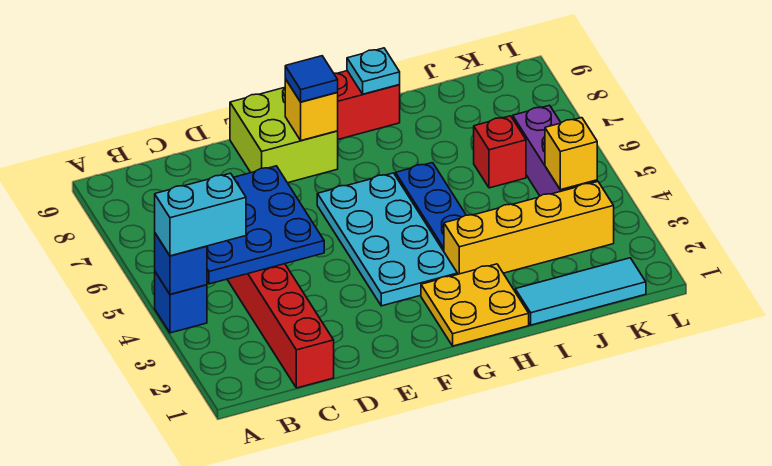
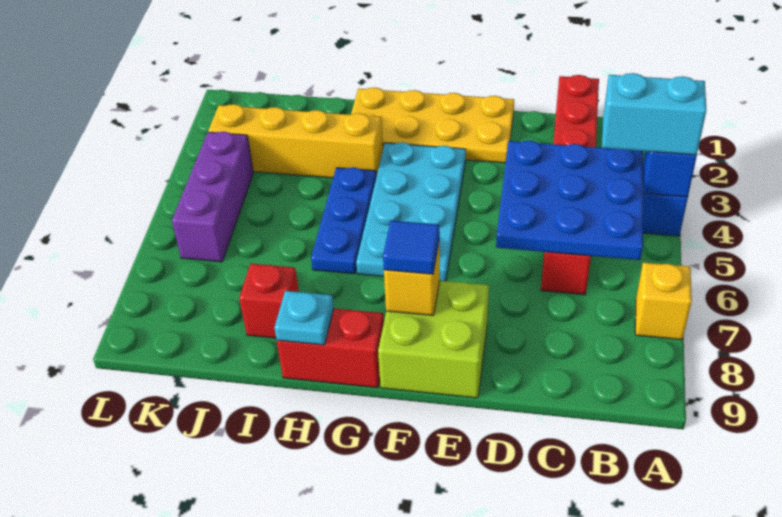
yellow plate G1:H2 level 1 -> yellow plate E1:H2 level 1
cyan tile I1:K1 level 1 -> none
red brick J6 level 1 -> red brick I8 level 1
yellow brick K4 level 2 -> yellow brick A7 level 1

